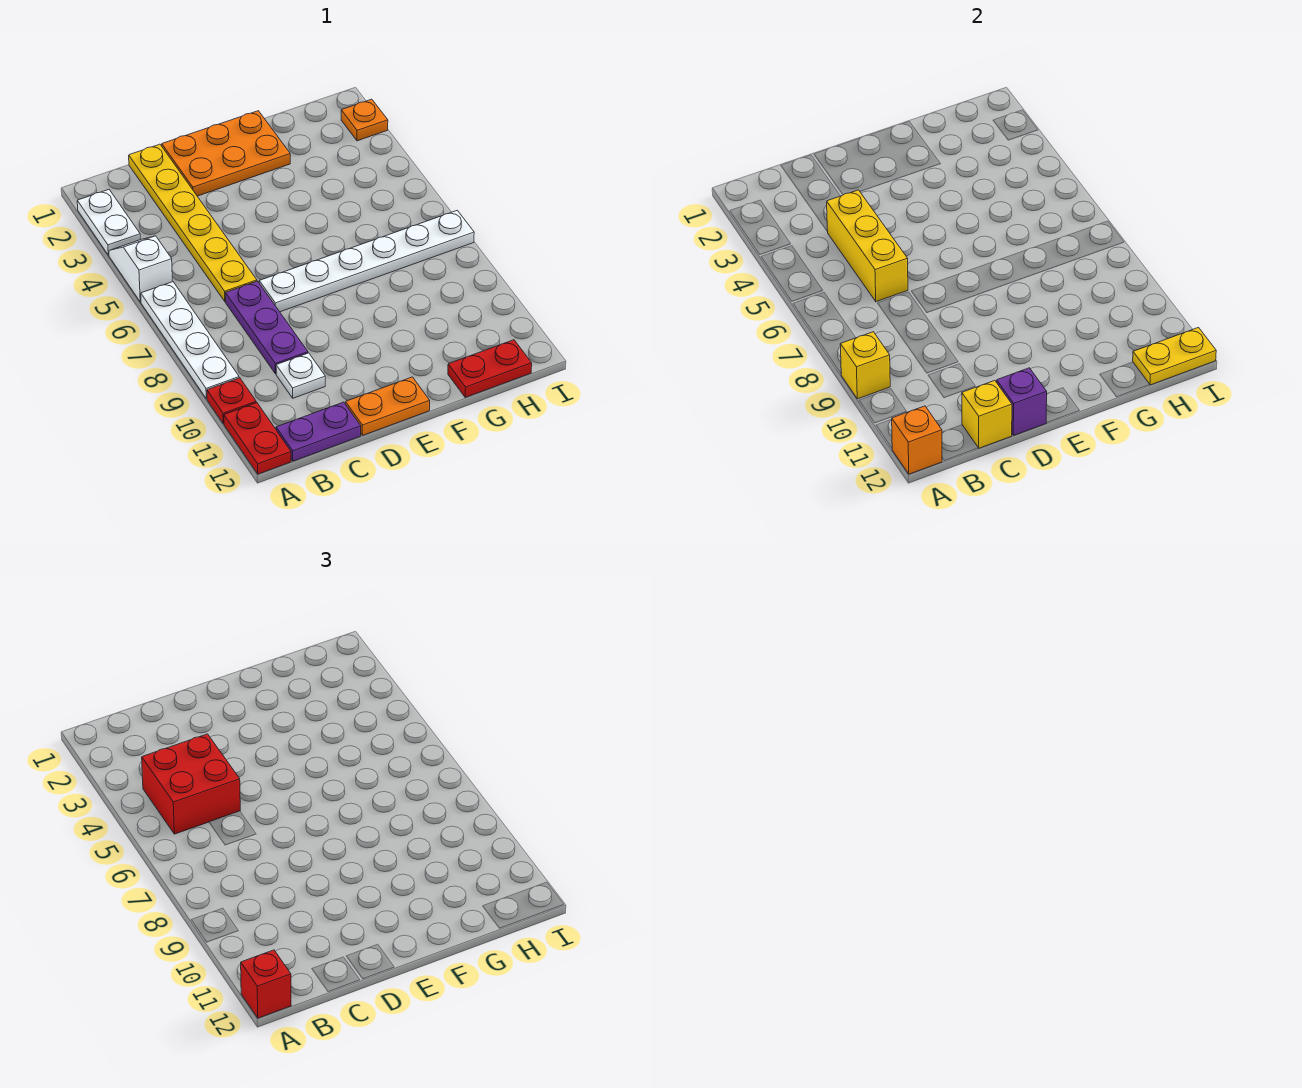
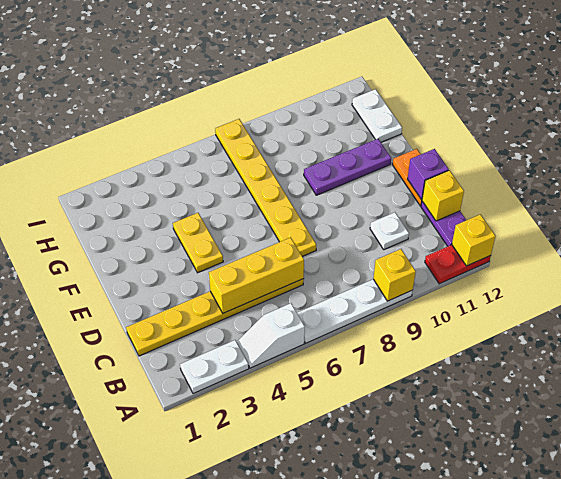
red plate A10 level 1 -> none
orange brick A12 level 2 -> yellow brick A12 level 2
red brick A12 level 3 -> none
red brick B4:C5 level 3 -> none
purple plate C7:C9 level 1 -> purple plate F9:F11 level 1
orange plate D1:F2 level 1 -> none
white plate D7:I7 level 1 -> yellow plate D7:I7 level 1
red plate G12:H12 level 1 -> white plate G12:H12 level 1
yellow plate H12:I12 level 2 -> yellow plate E4:F4 level 1
orange plate I2 level 1 -> none

